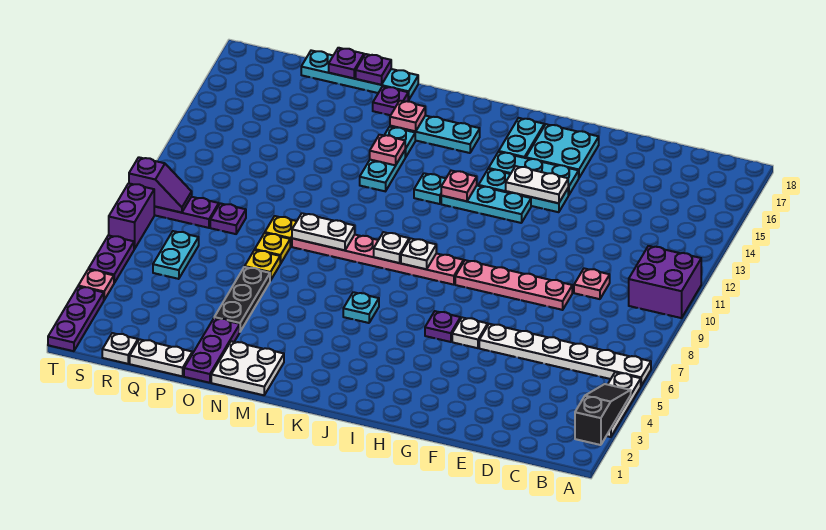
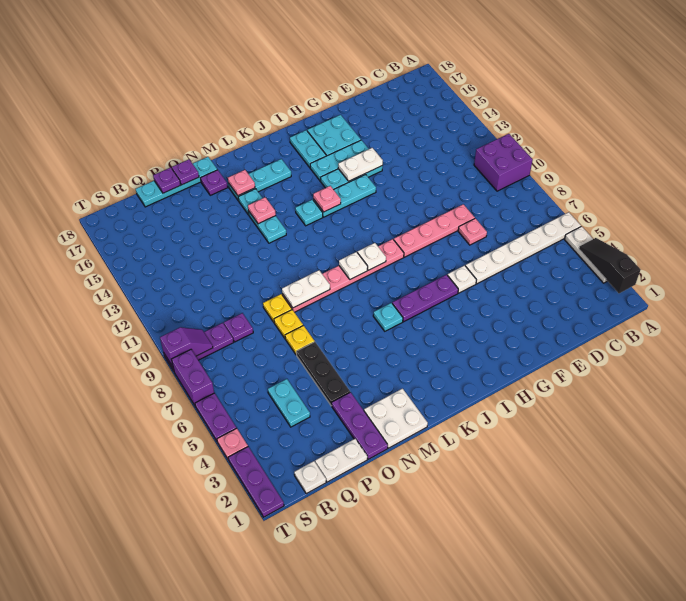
pink plate D10 level 1 -> pink plate E8 level 1
purple plate H6 level 1 -> purple plate H6:J6 level 1
cyan plate R6:R7 level 1 -> cyan plate Q4:Q5 level 1

